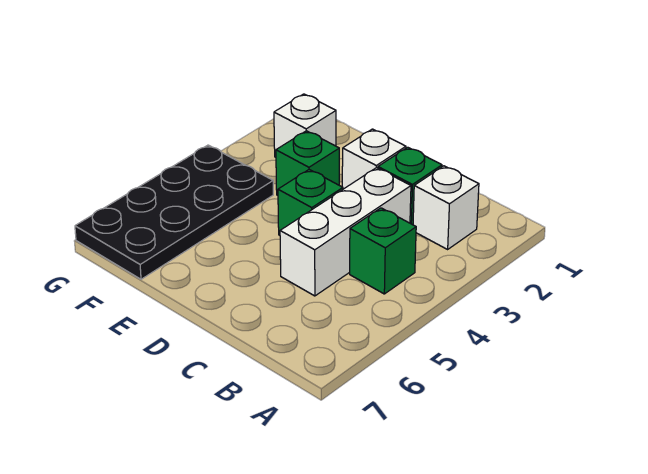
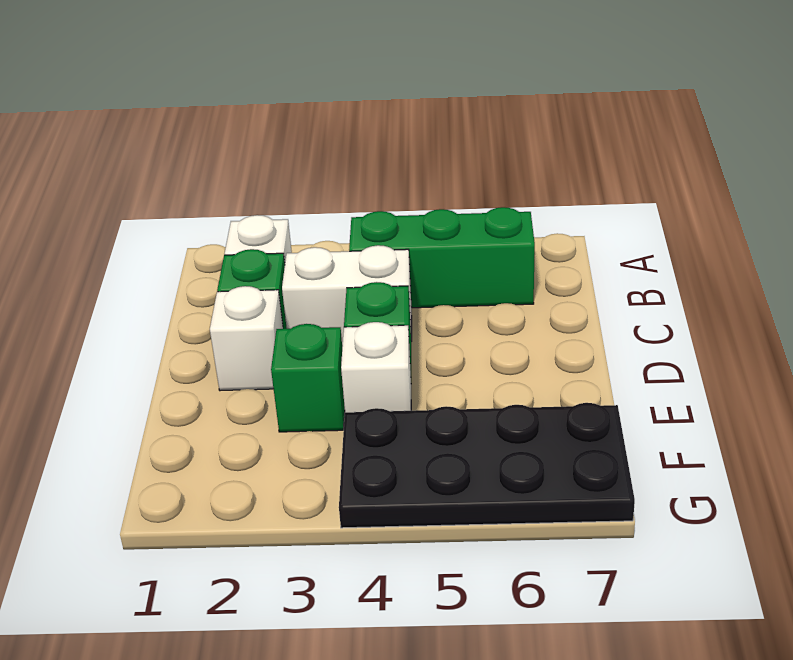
green brick B4 level 1 -> green brick B4:B6 level 1
white brick C3:C5 level 1 -> white brick C3:C4 level 1
white brick F2 level 1 -> white brick E4 level 1

